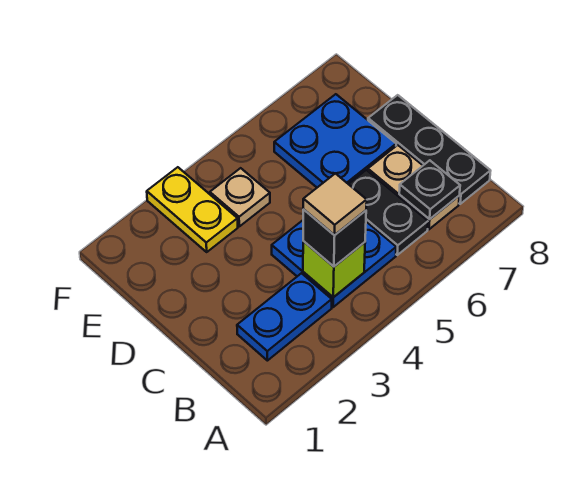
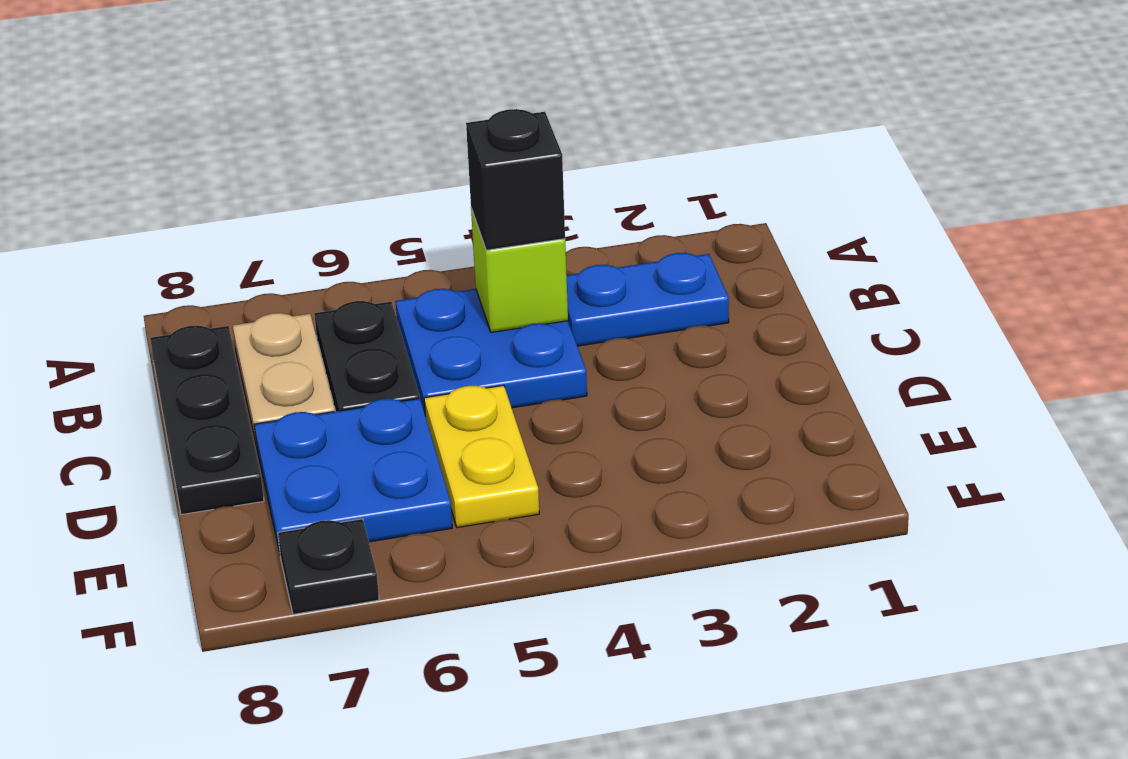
tan tile B4 level 4 -> none
black plate B7 level 2 -> black plate F7 level 1
yellow plate E3:F3 level 1 -> yellow plate D5:E5 level 1
tan plate E4 level 1 -> none

